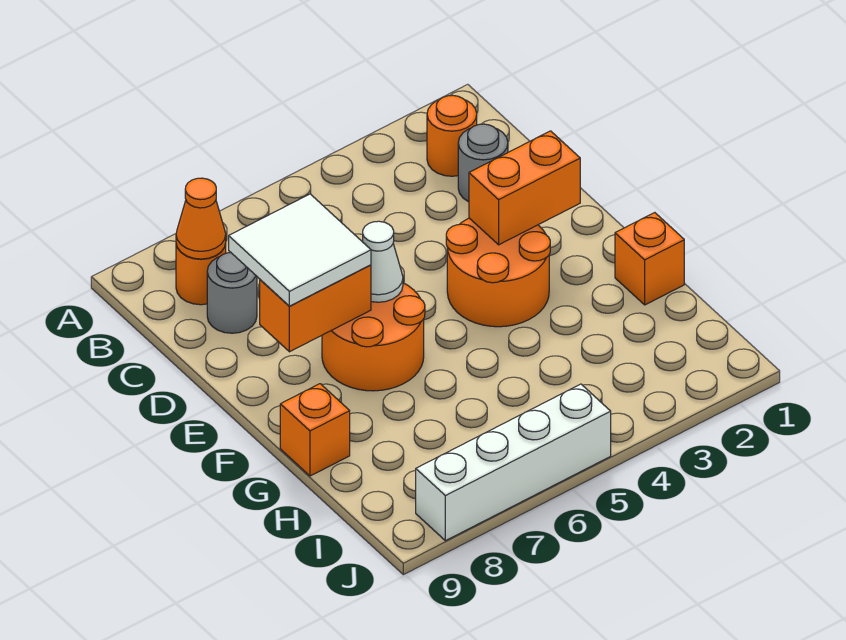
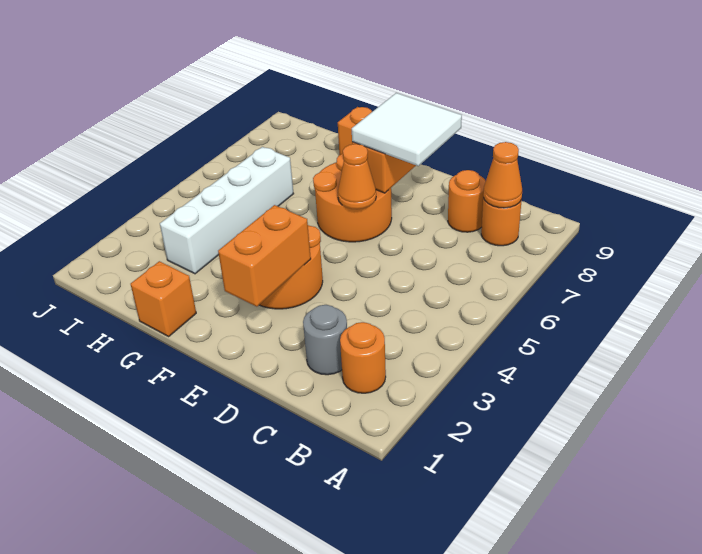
grey round brick C8 level 1 -> orange round brick C8 level 1
white cone E6 level 2 -> orange cone E6 level 2
white brick J5:J8 level 1 -> white brick H3:H6 level 1

